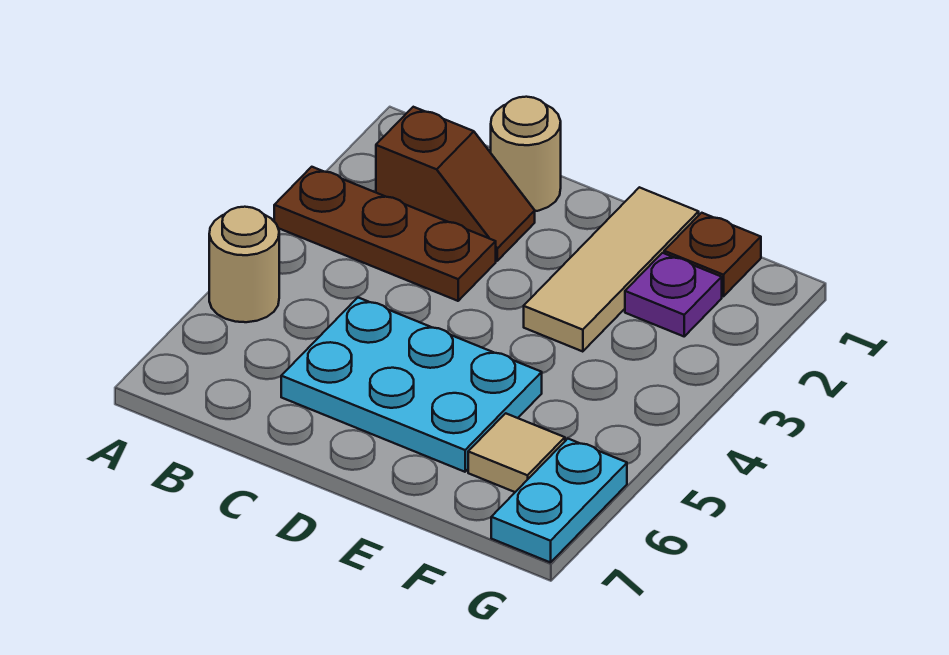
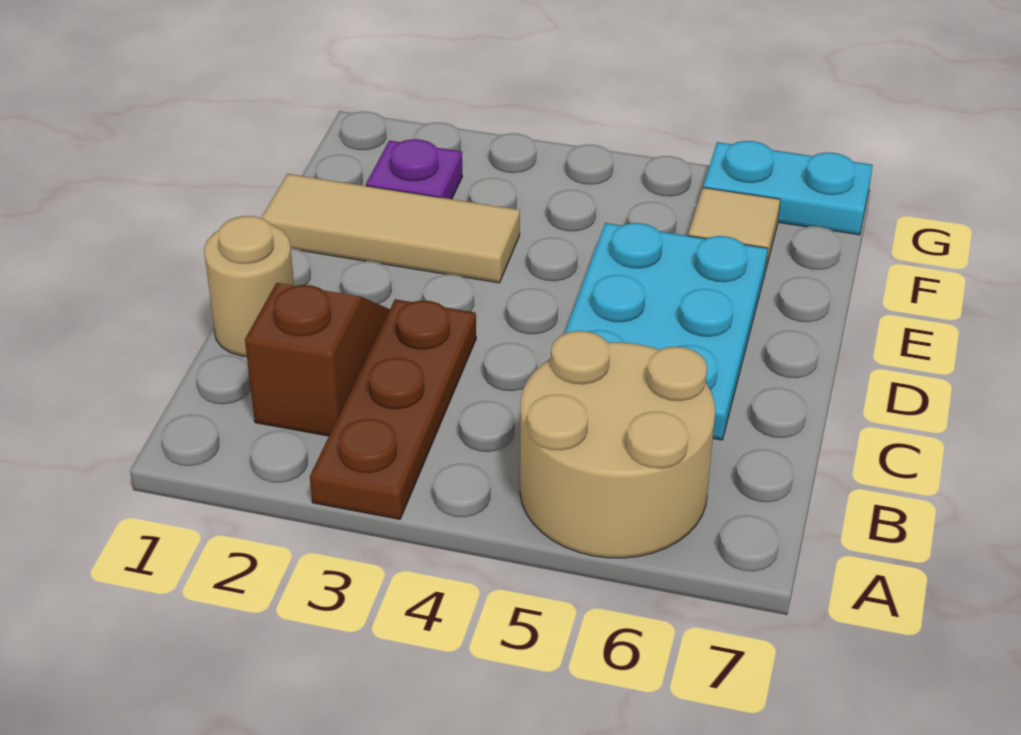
tan round brick A5 level 1 -> tan round brick A5:B6 level 1
brown plate F1 level 1 -> none

